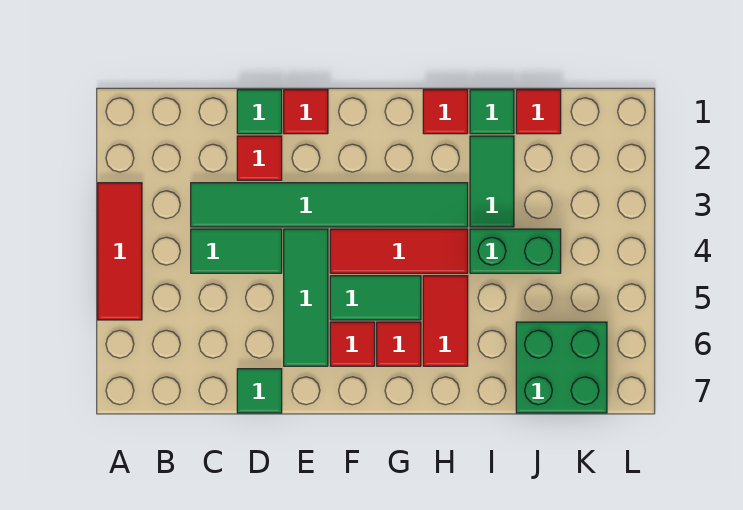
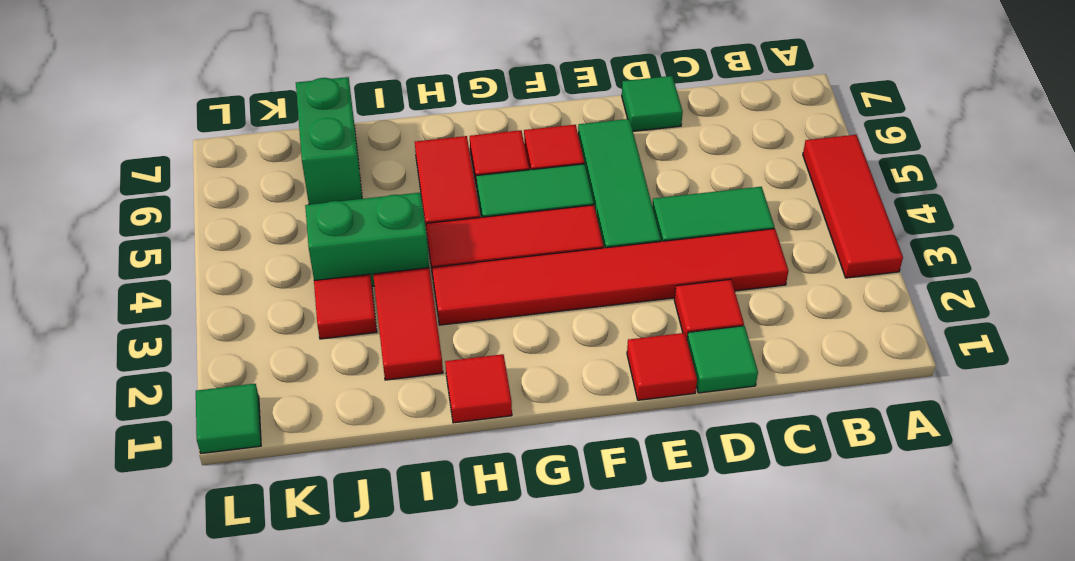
green tile C3:H3 level 1 -> red tile C3:H3 level 1
green tile I1 level 1 -> green tile L1 level 1
green tile I2:I3 level 1 -> red tile I2:I3 level 1
red tile J1 level 1 -> red tile J3 level 1
green brick J6:K7 level 1 -> green brick J6:J7 level 1

